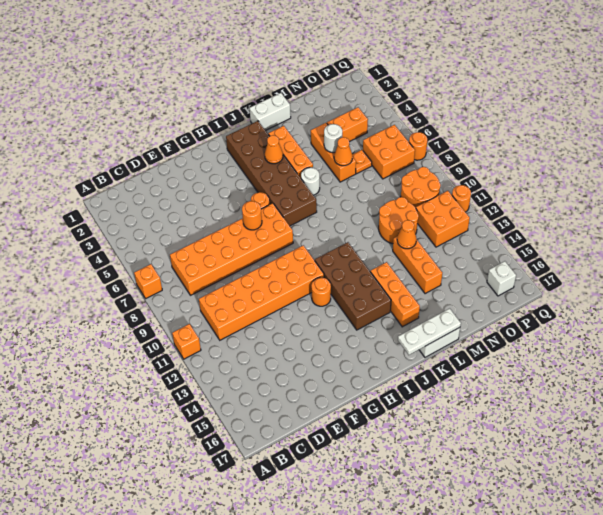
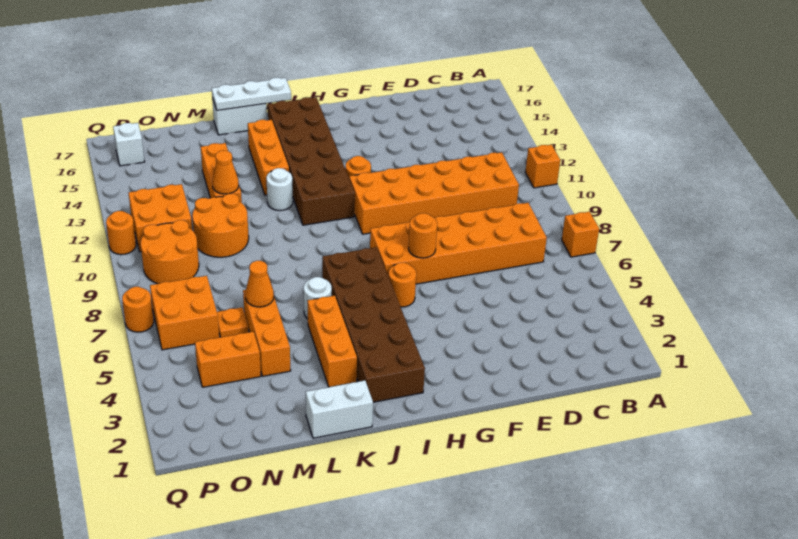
brown brick I11:J14 level 1 -> brown brick I11:J16 level 1
orange cone J4 level 2 -> none
white round brick M5 level 2 -> white round brick K12 level 1

